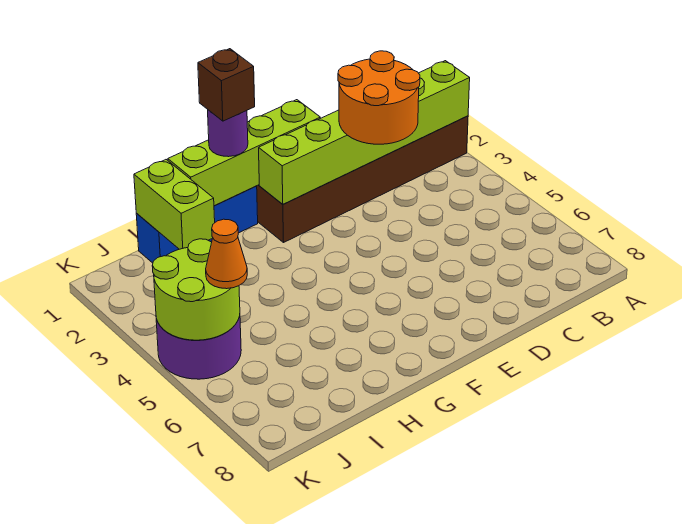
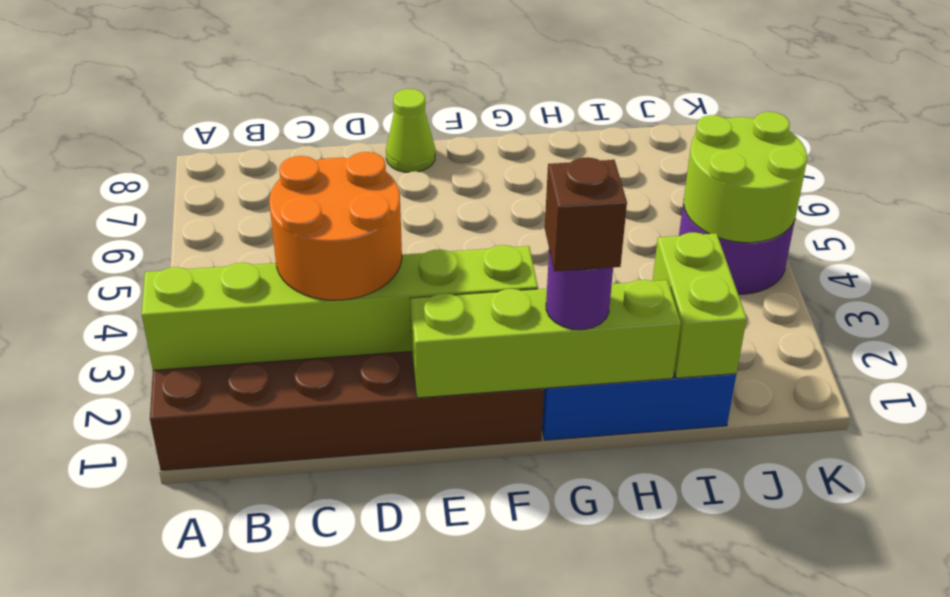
none -> lime cone E8 level 1
orange cone J5 level 3 -> none

